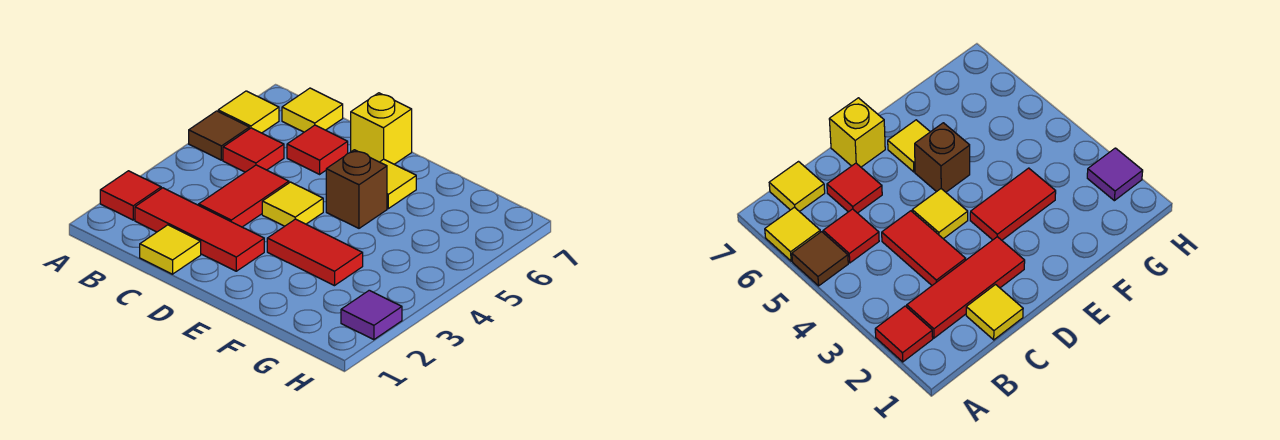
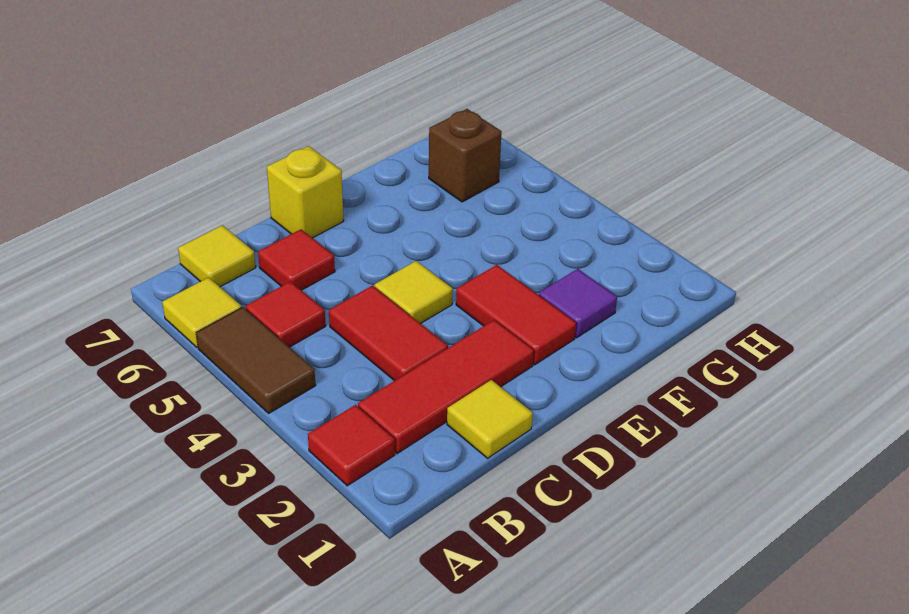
brown tile A5 level 1 -> brown tile A4:A5 level 1
red tile E3:F3 level 1 -> red tile E2:E3 level 1
brown brick E5 level 1 -> brown brick G6 level 1
yellow tile E6 level 1 -> none
purple tile H2 level 1 -> purple tile F2 level 1

